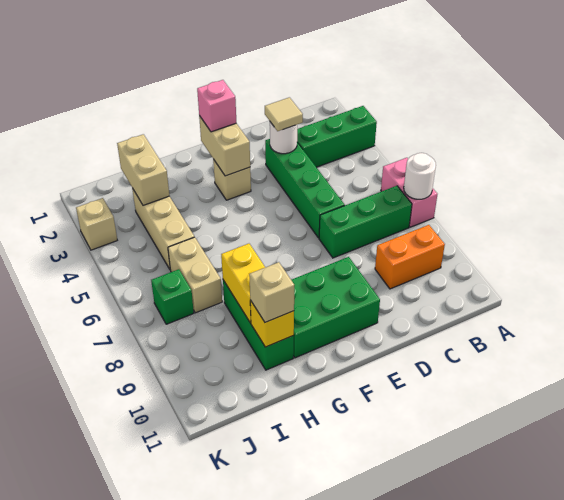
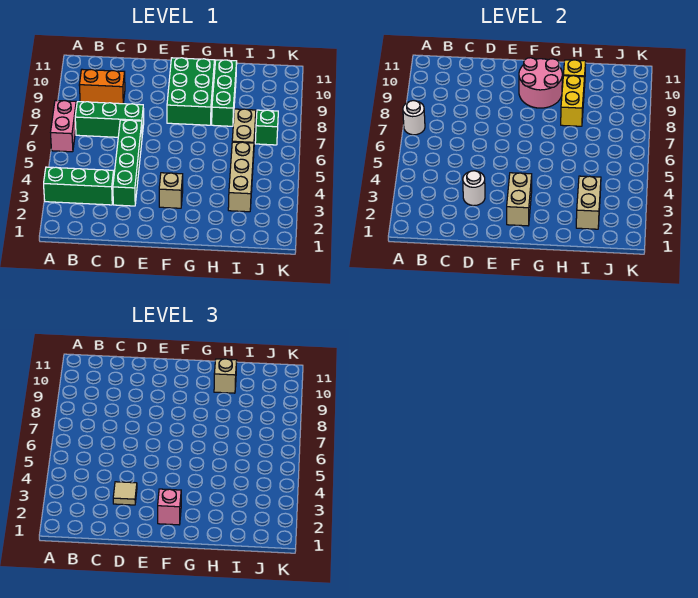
green brick E9:G10 level 1 -> green brick F8:G10 level 1
none -> pink round brick F9:G10 level 2
tan brick K3 level 1 -> none

